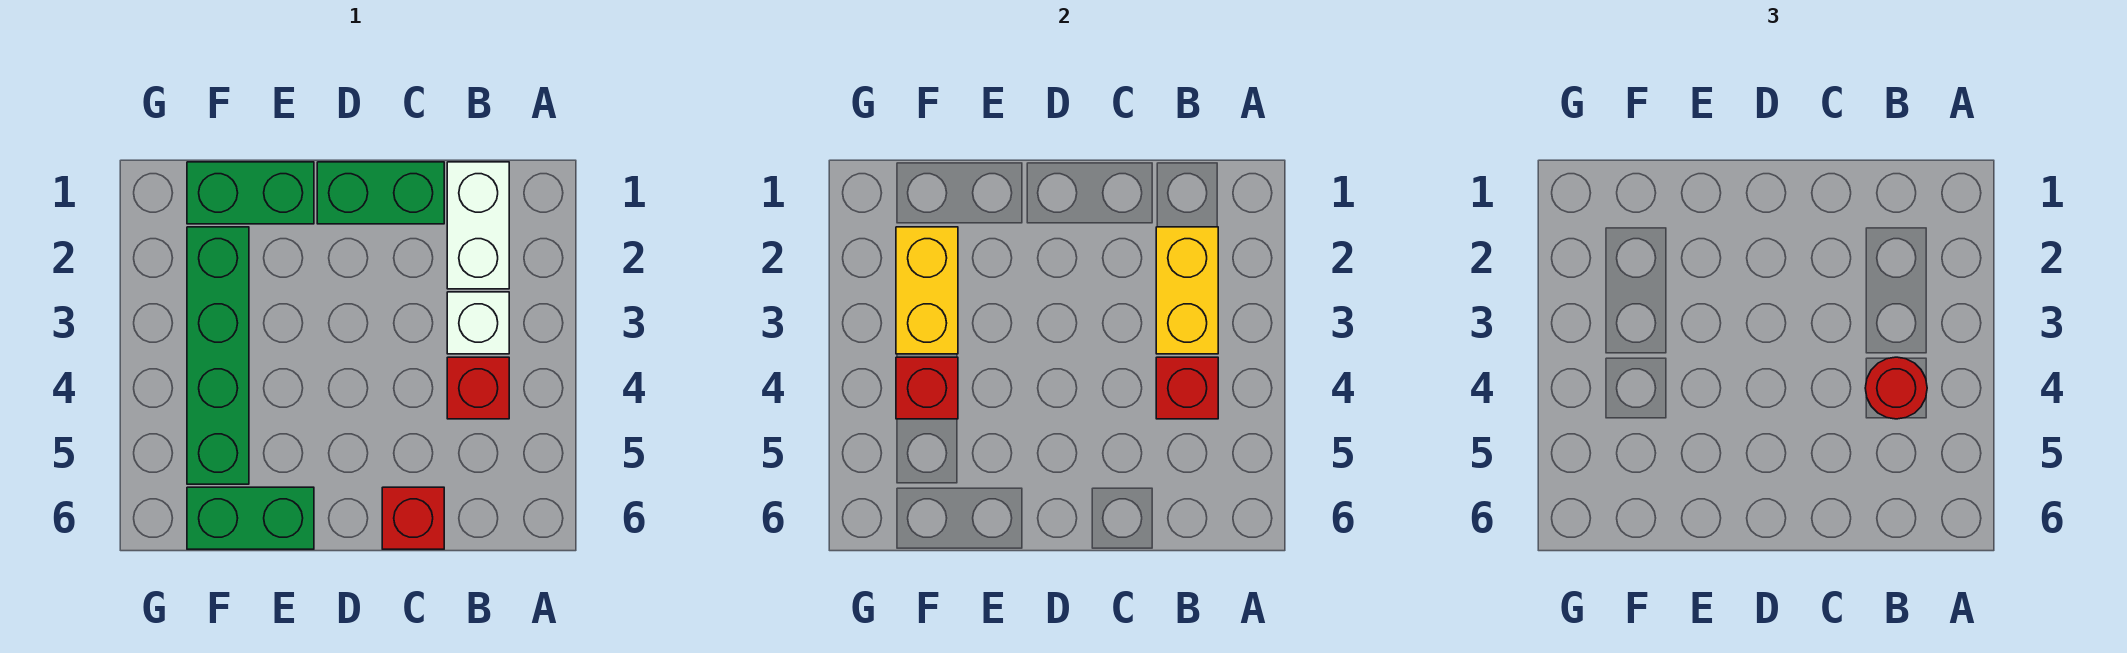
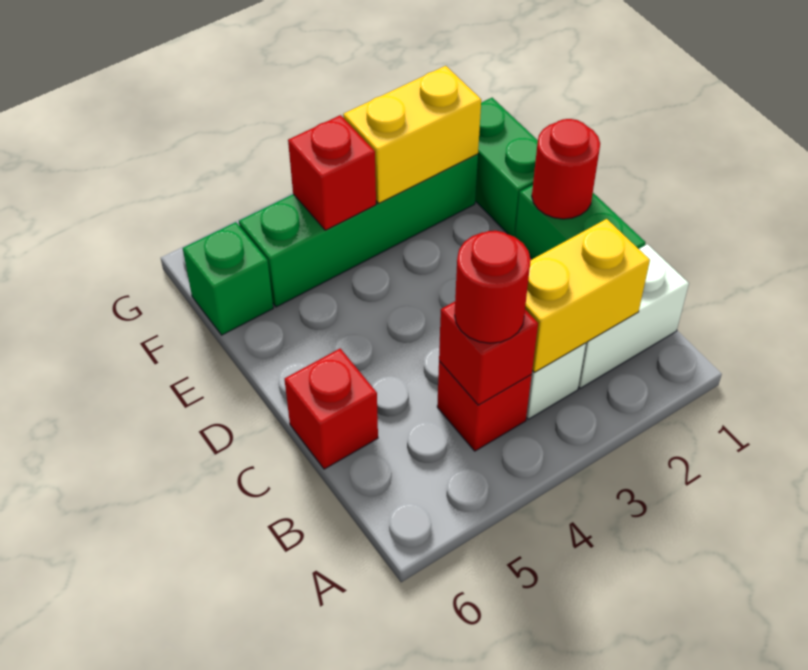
none -> red round brick D1 level 2
green brick E6:F6 level 1 -> green brick F6 level 1

